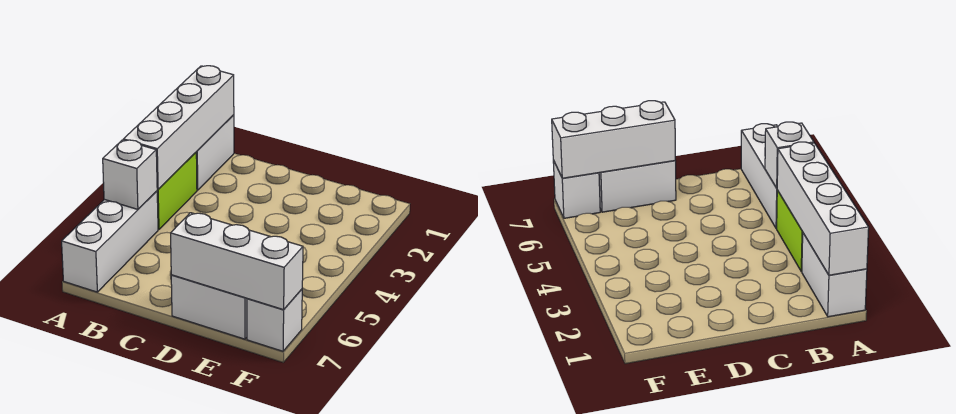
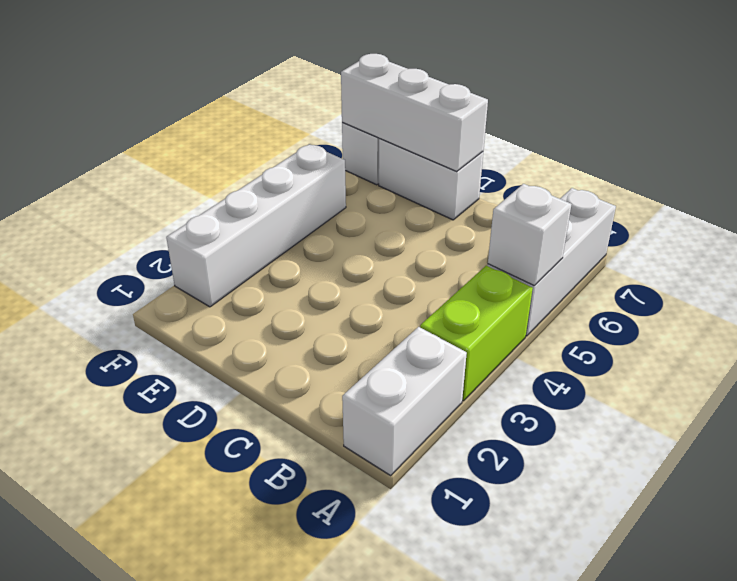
white brick A1:A4 level 2 -> white brick F2:F5 level 1

